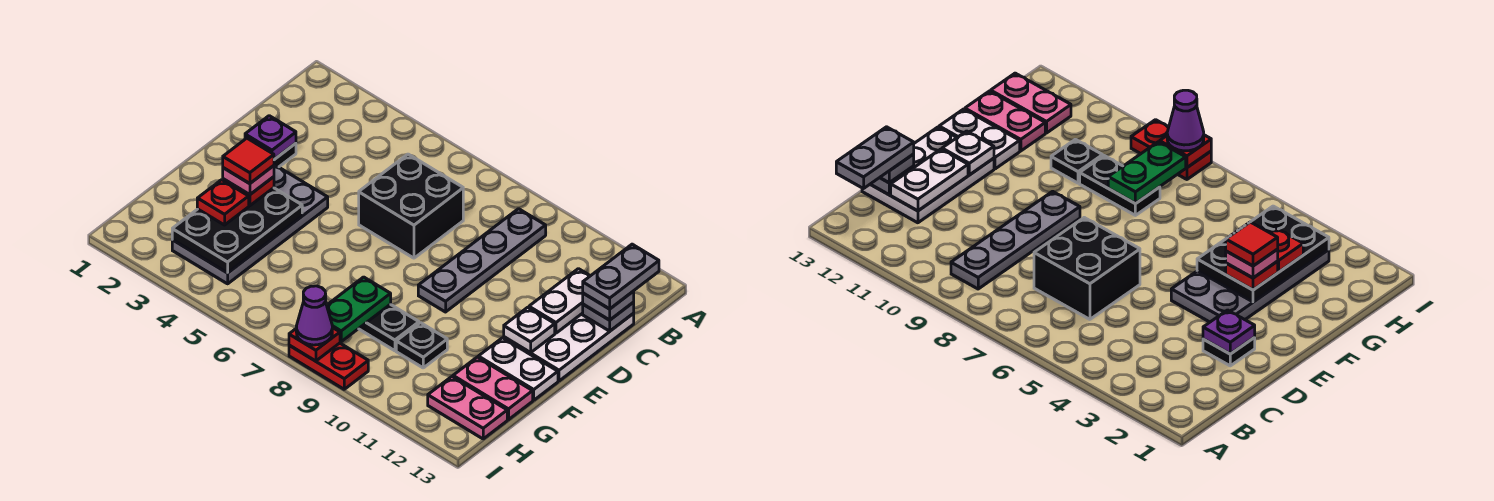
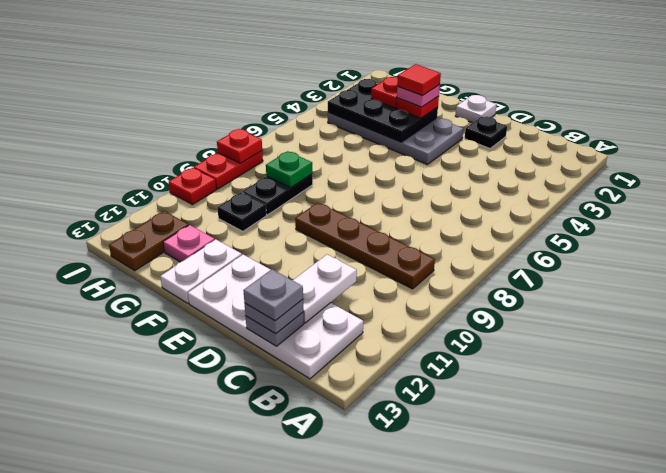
grey plate B9:E9 level 1 -> brown plate B9:E9 level 1
grey plate B13:C13 level 4 -> grey plate C13 level 4
black brick C6:D7 level 1 -> none
white plate C12:E13 level 1 -> white plate B12:E13 level 1
white plate C12:D12 level 2 -> white plate C11:C12 level 2
purple plate D2 level 2 -> none
white plate E12 level 2 -> white plate E1 level 1
green plate G8:H8 level 2 -> green plate G8 level 2
pink plate G12:G13 level 1 -> pink plate G12 level 1
pink plate H12:H13 level 1 -> brown plate H12:H13 level 1
purple cone I8 level 3 -> none
none -> red plate I10 level 1

